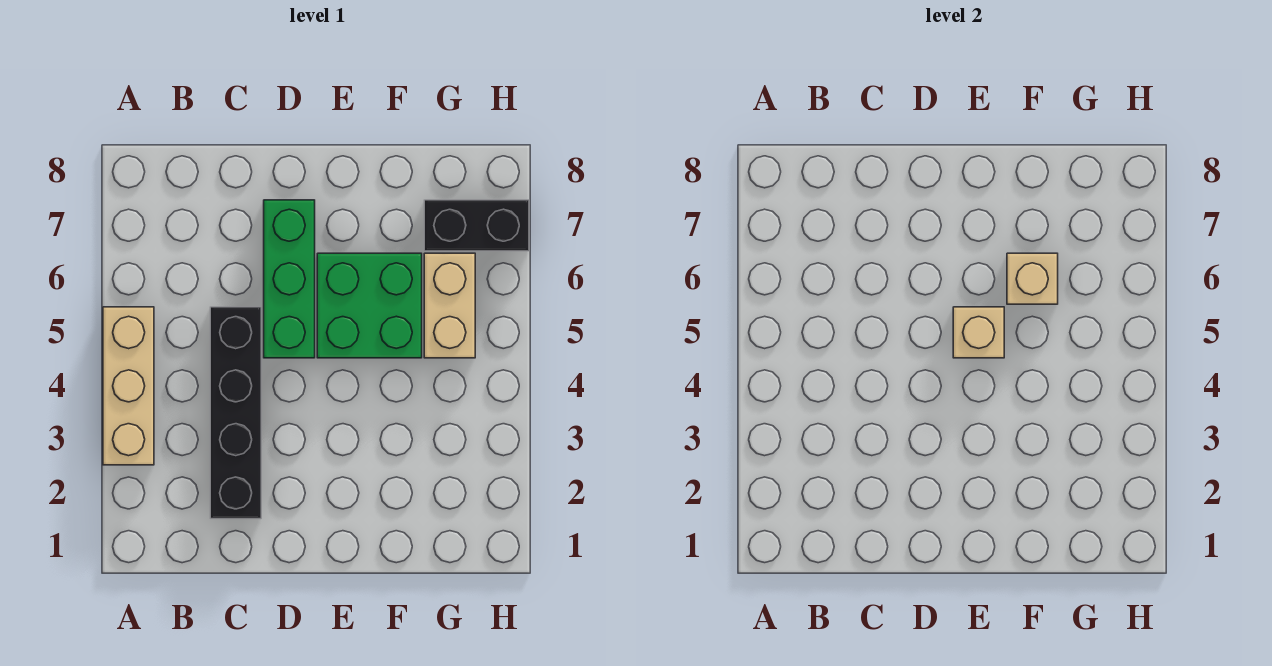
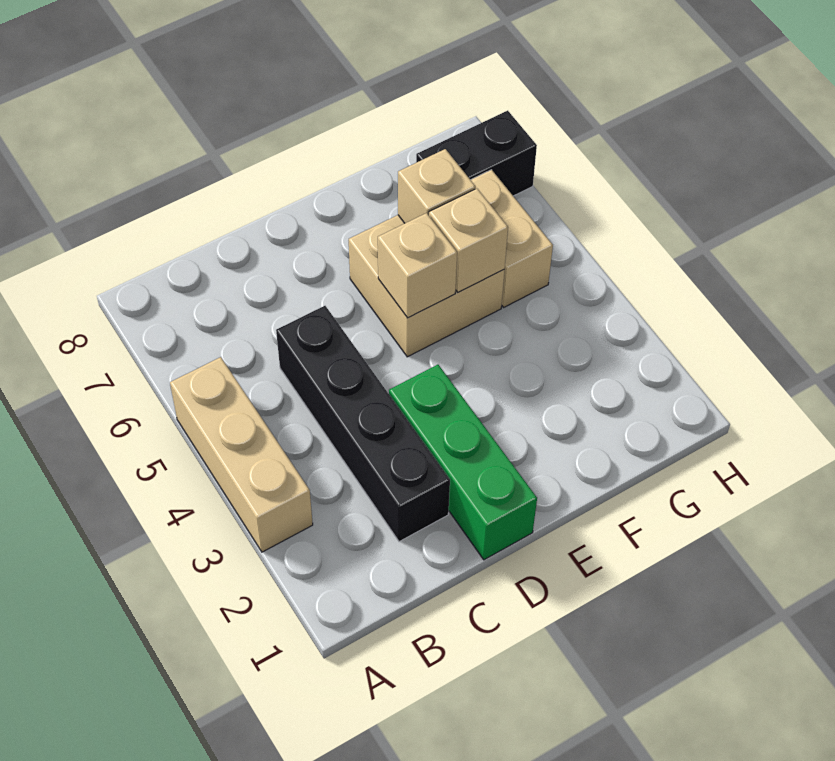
green brick D5:D7 level 1 -> green brick D1:D3 level 1
green brick E5:F6 level 1 -> tan brick E5:F6 level 1
none -> tan brick F5 level 2

